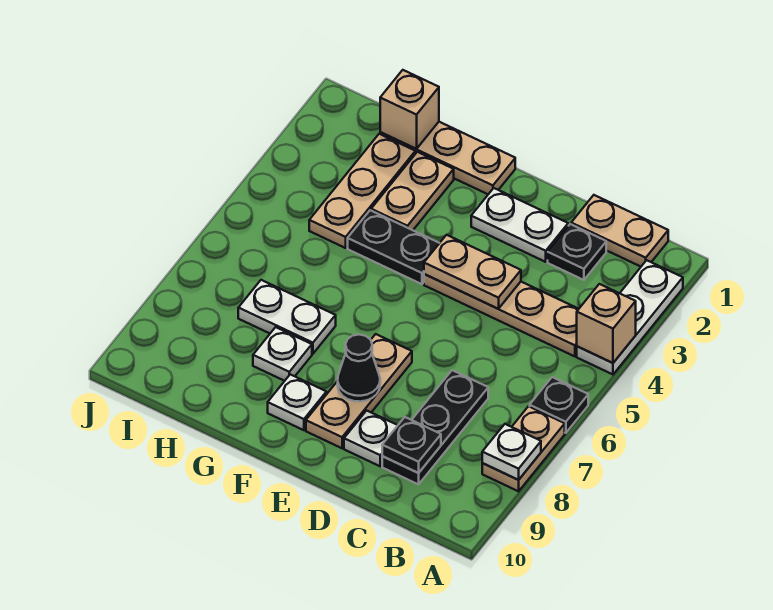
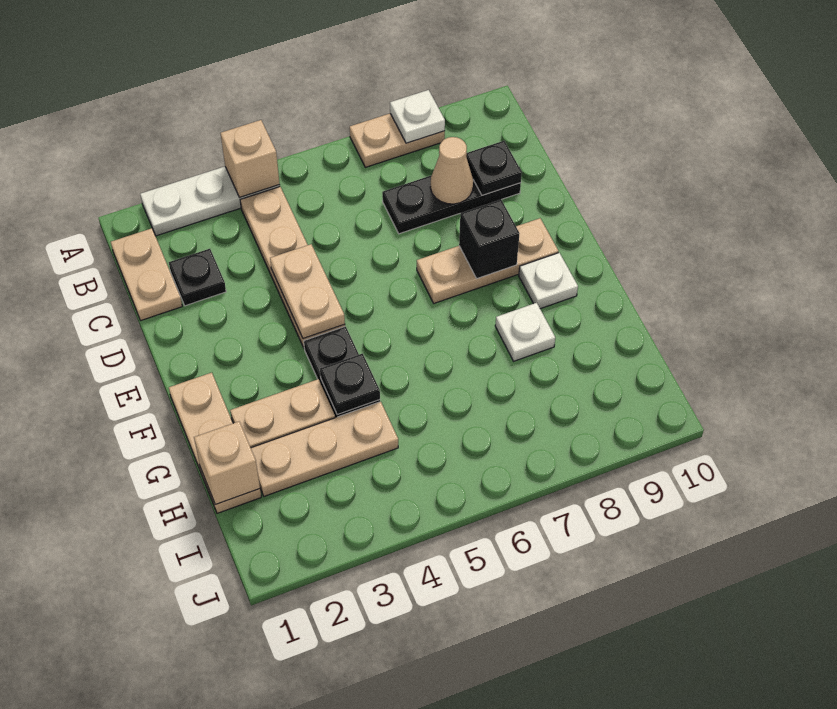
black plate A6 level 1 -> black plate G4 level 2
none -> tan cone C8 level 2
white plate D2:E2 level 1 -> none
white plate D9 level 1 -> none
black cone E8 level 2 -> black brick E8 level 2
white plate G7:H7 level 1 -> none

